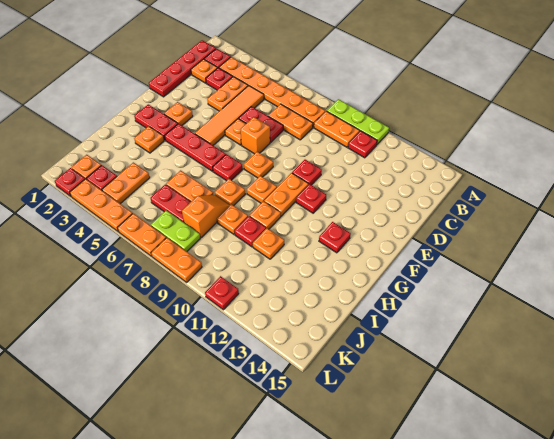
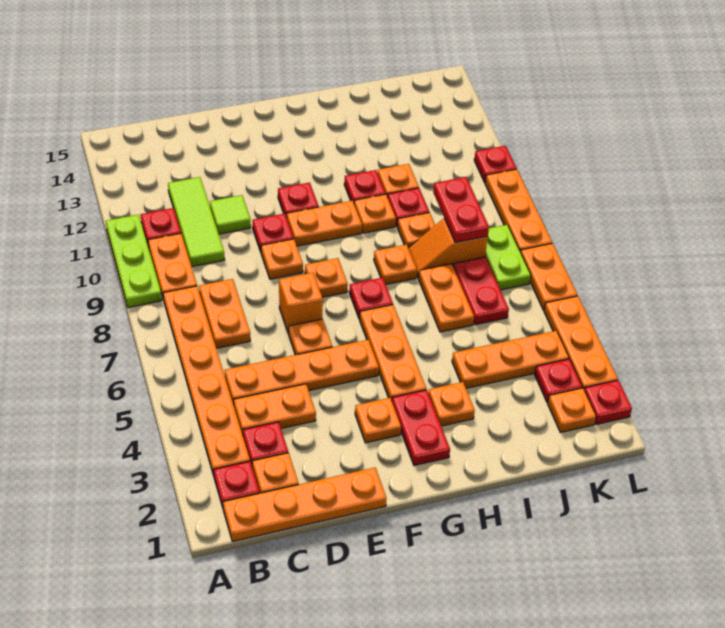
red plate B1:E1 level 1 -> orange plate B1:E1 level 1
orange tile C5:F5 level 1 -> orange plate C5:F5 level 1
none -> lime tile C10:C12 level 1
red plate D6:D7 level 1 -> red plate J8:J9 level 2
none -> lime tile D11 level 1
red plate G4:G6 level 1 -> orange plate G4:G6 level 1
orange plate G9 level 1 -> orange plate E9 level 1
red plate G13 level 1 -> red plate H11 level 1
orange plate J4:K4 level 1 -> orange plate I4:K4 level 1
orange plate L8:L9 level 1 -> orange plate L8:L10 level 1

